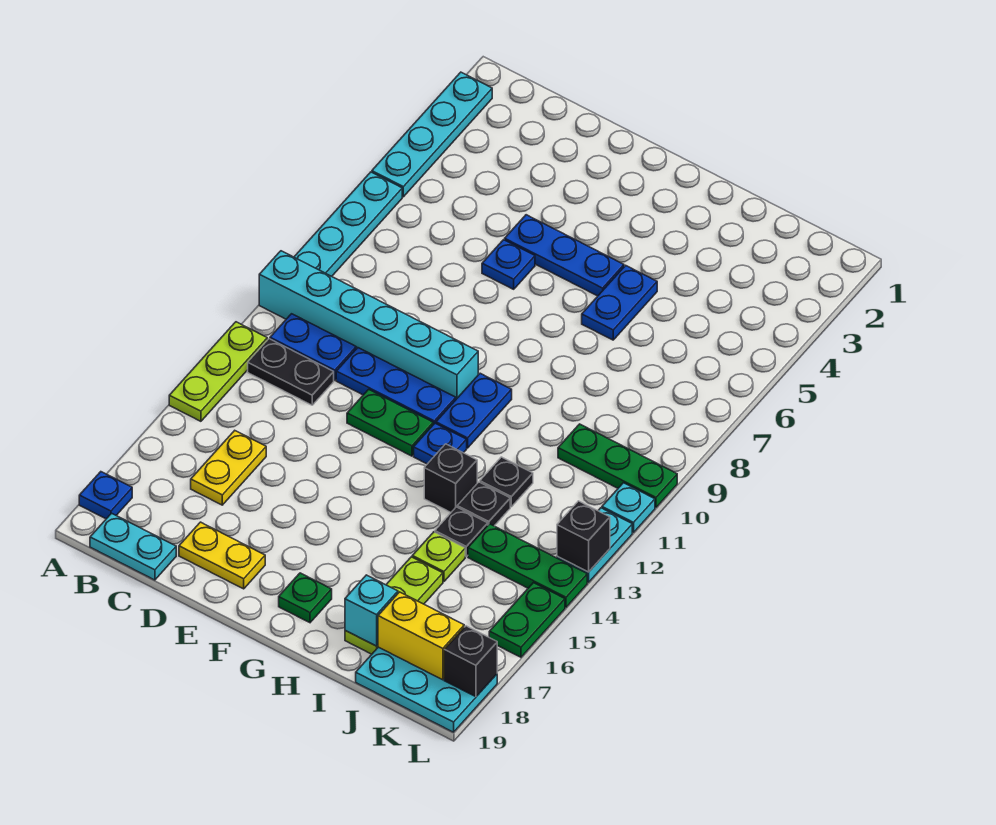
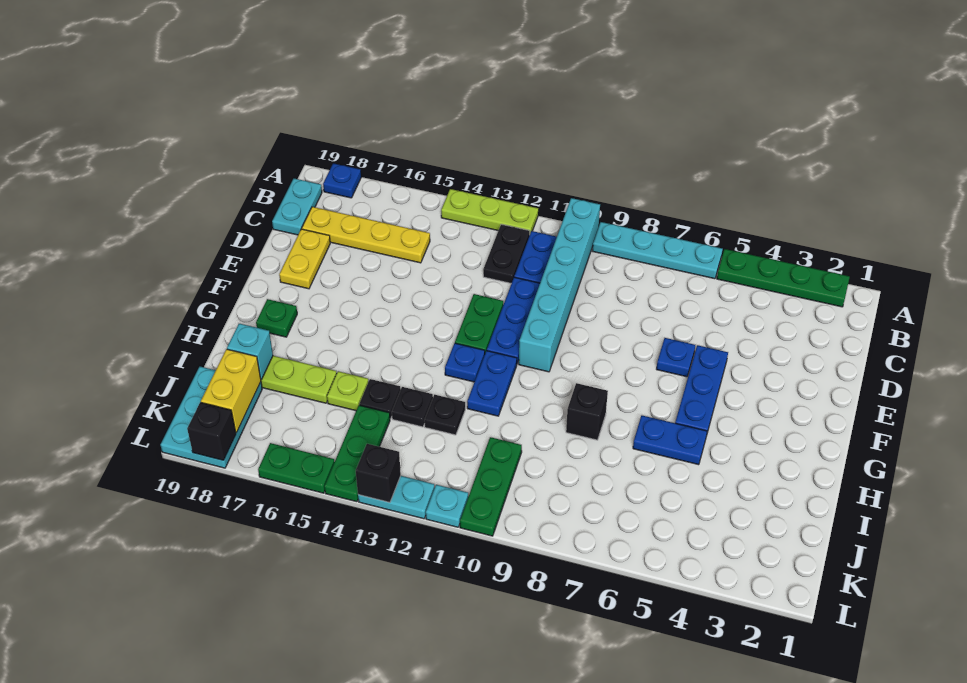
cyan plate A2:A5 level 1 -> green plate A2:A5 level 1
yellow plate C15:C16 level 1 -> yellow plate C15:C18 level 1
blue plate G10:G11 level 1 -> blue plate G11:H11 level 1
black brick H13 level 1 -> black brick H8 level 1

